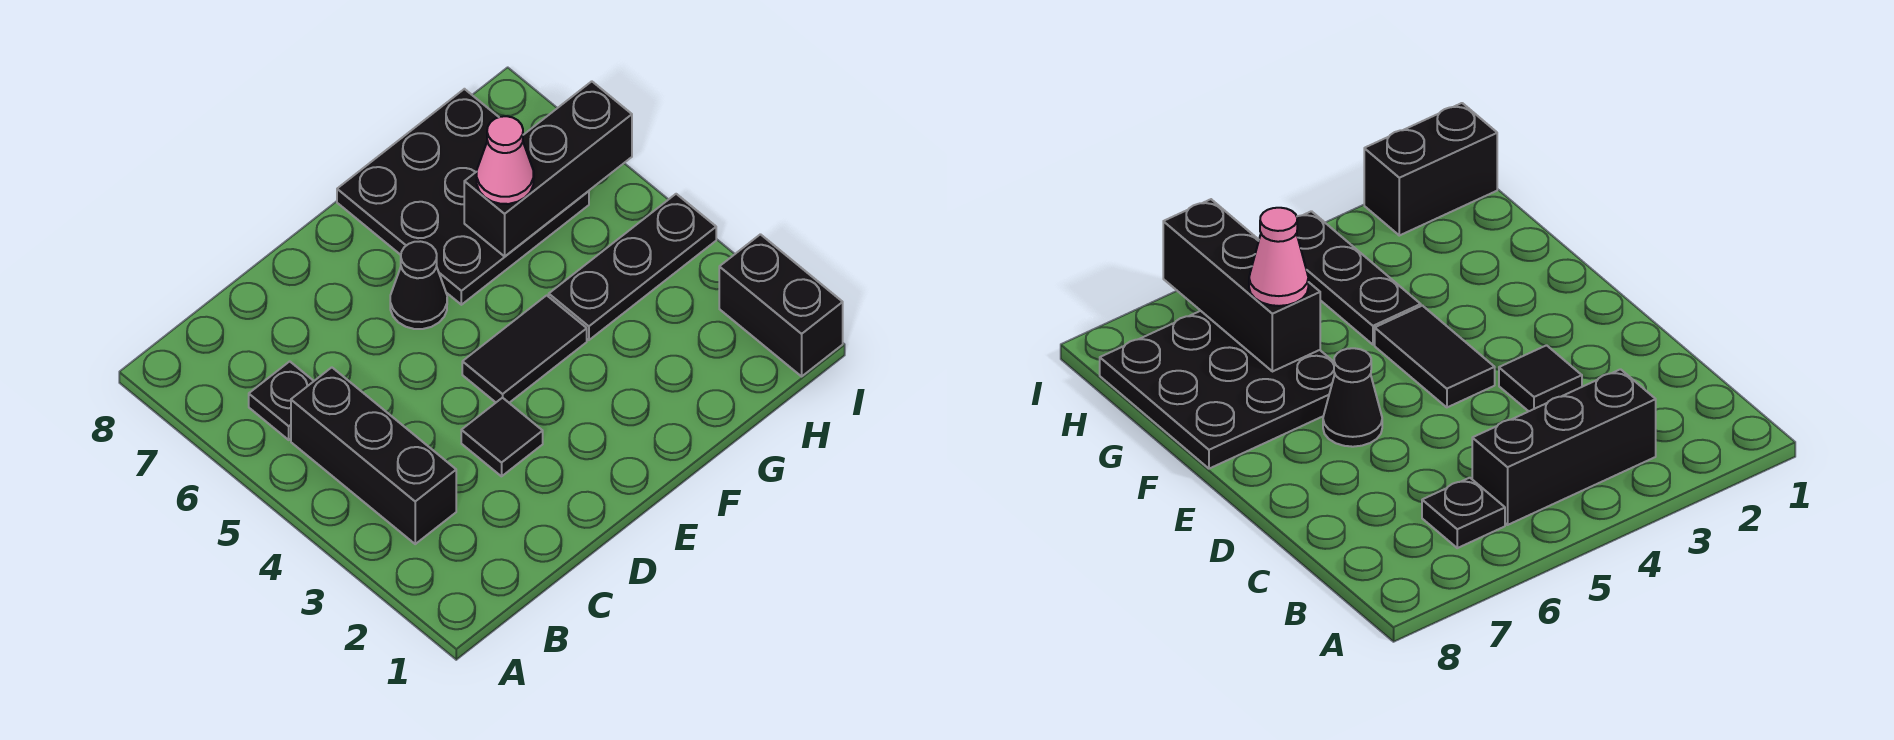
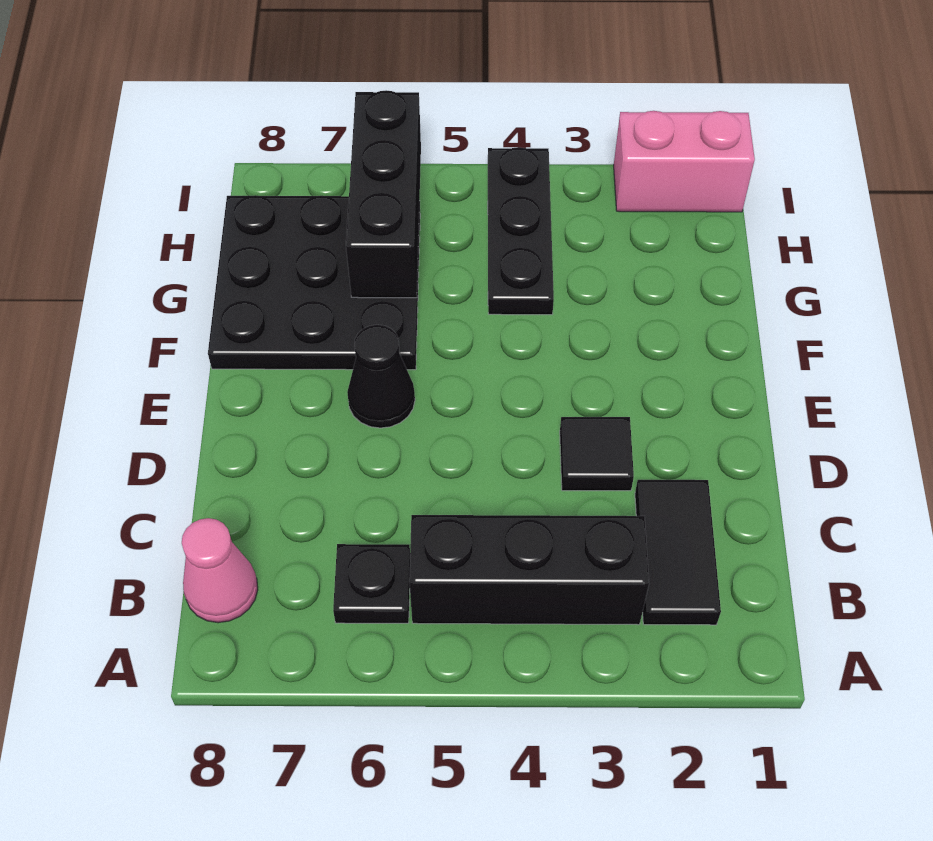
black tile E4:F4 level 1 -> black tile B2:C2 level 1
pink cone G6 level 3 -> pink cone B8 level 1
black brick I1:I2 level 1 -> pink brick I1:I2 level 1

